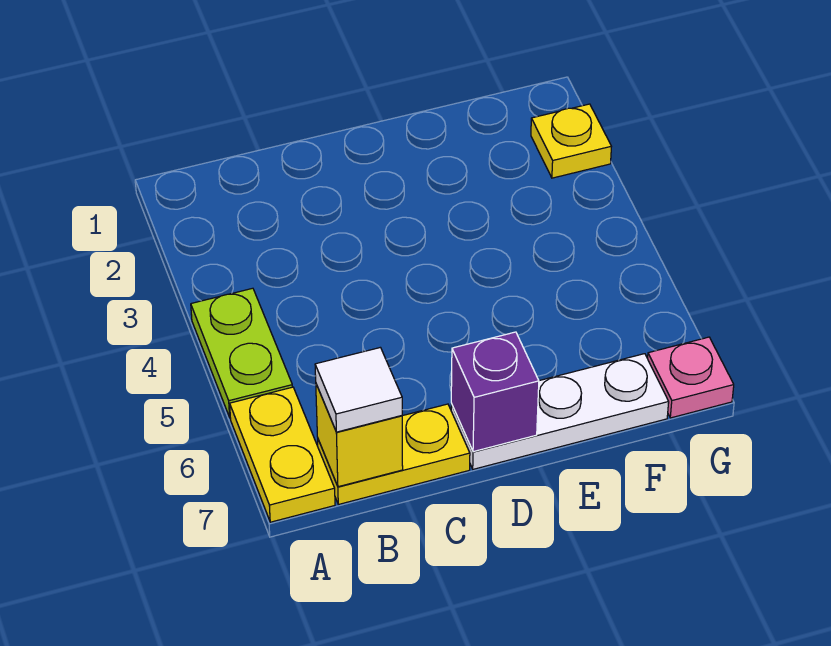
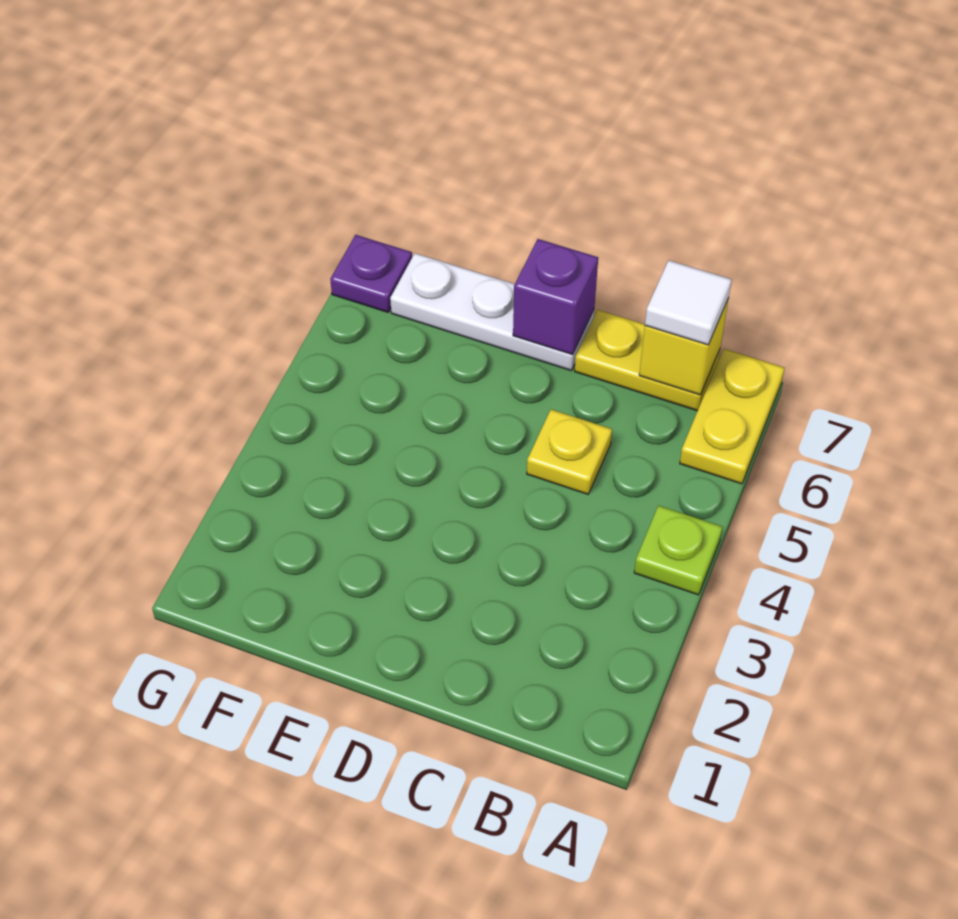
lime plate A4:A5 level 1 -> lime plate A4 level 1
yellow plate G2 level 1 -> yellow plate C5 level 1
pink plate G7 level 1 -> purple plate G7 level 1

